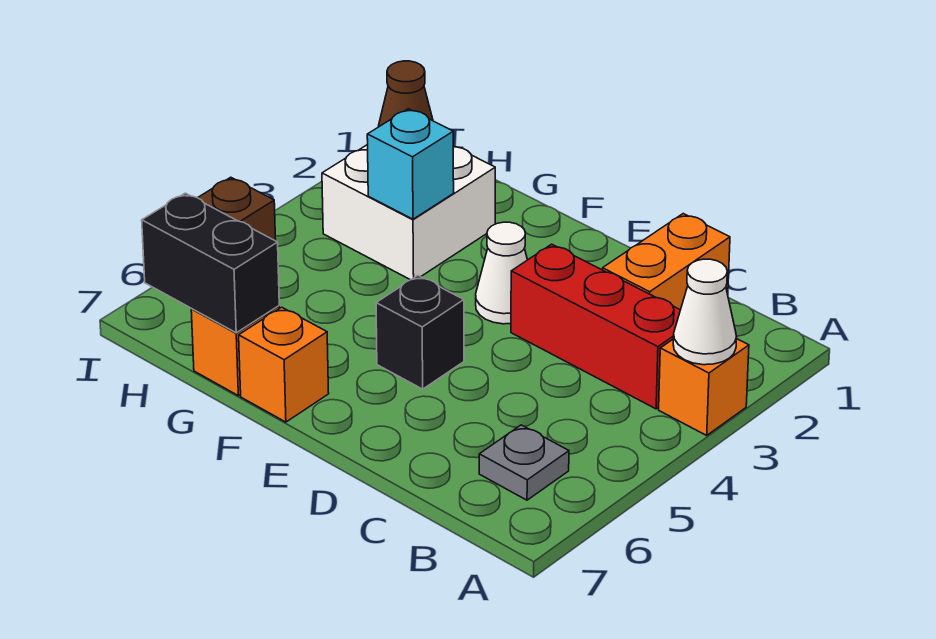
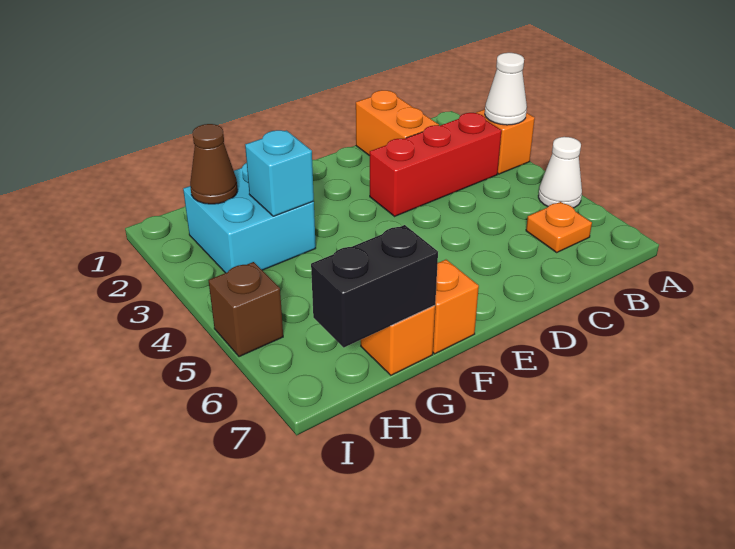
grey plate B6 level 1 -> orange plate B6 level 1
white cone E3 level 1 -> white cone A5 level 1
black brick E5 level 1 -> none
white brick G2:H3 level 1 -> cyan brick G2:H3 level 1

